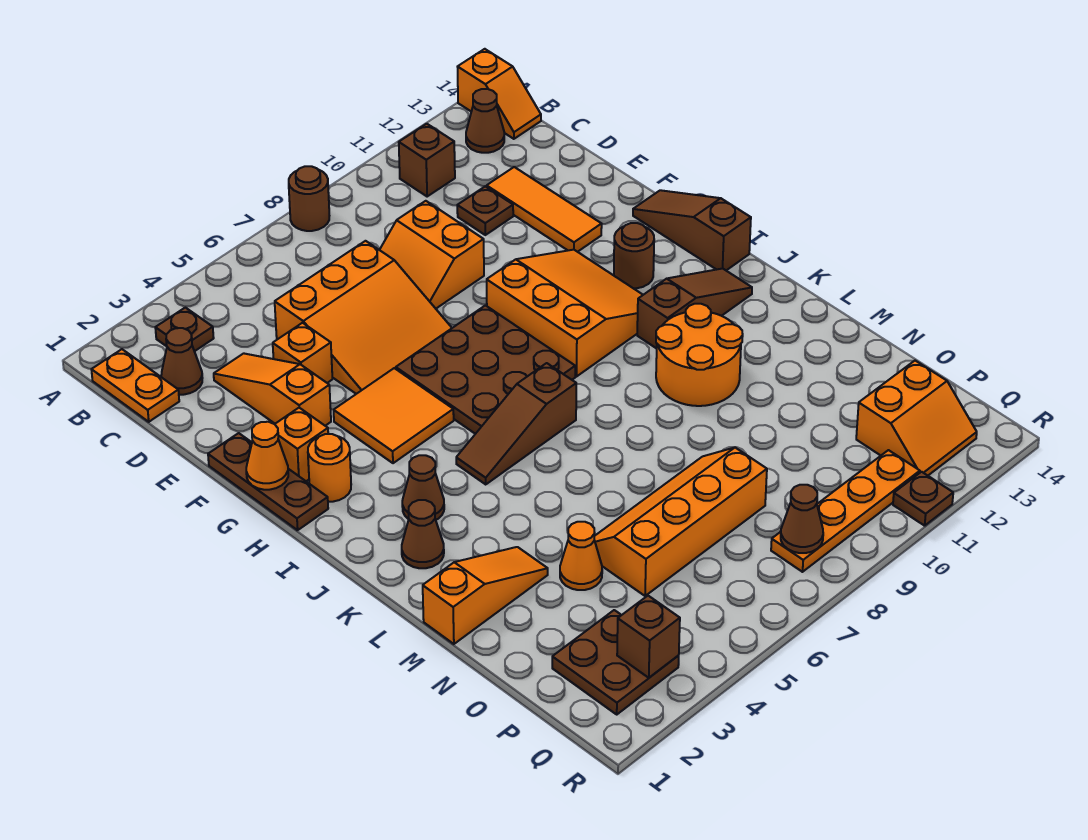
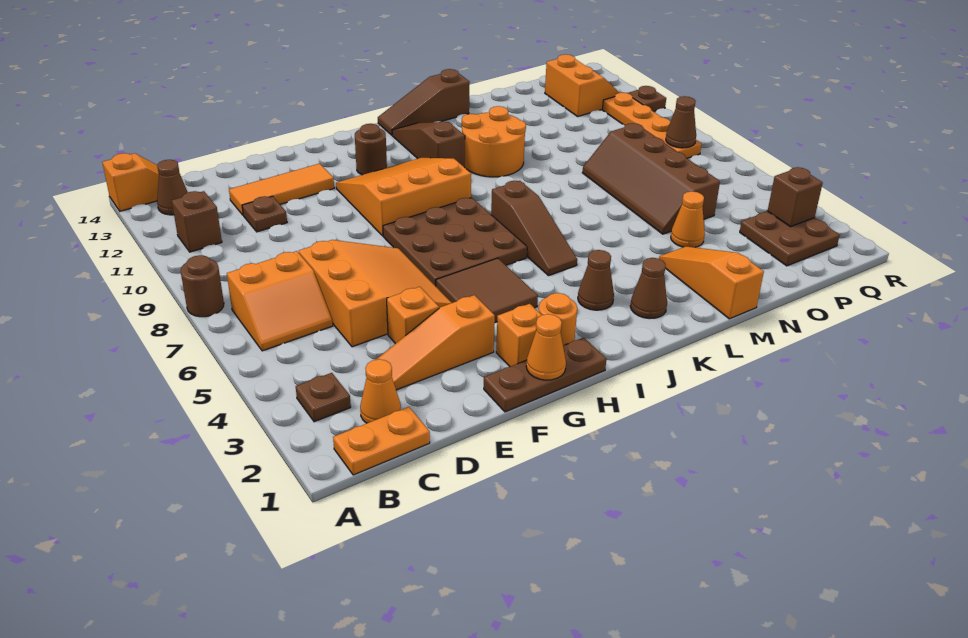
brown cone C2 level 1 -> orange cone C2 level 1
orange slope D8:E9 level 1 top 9 -> orange slope B6:C7 level 1 top 7
orange tile G4:H5 level 1 -> brown tile G4:H5 level 1
brown slope G14:I14 level 1 top I -> brown slope J14:L14 level 1 top L
orange slope N5:O8 level 1 top O -> brown slope N5:O8 level 1 top O

